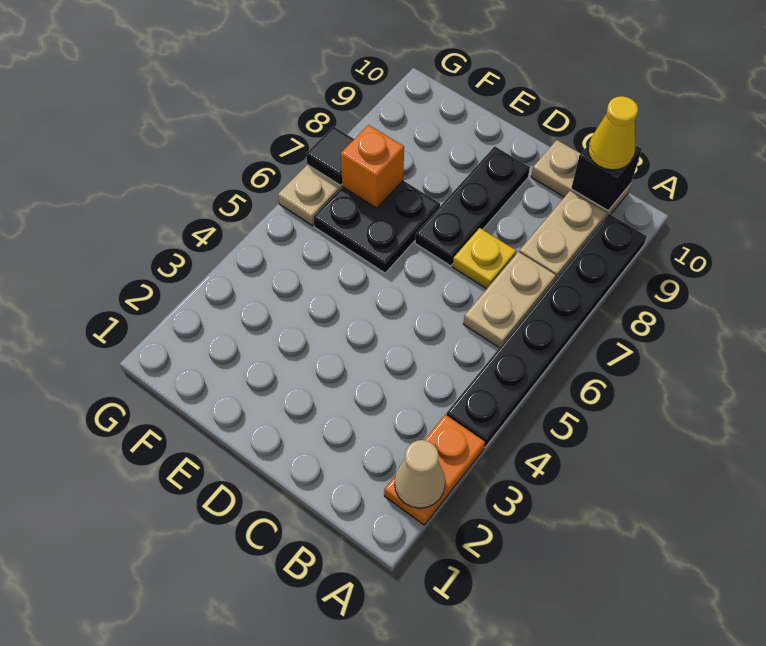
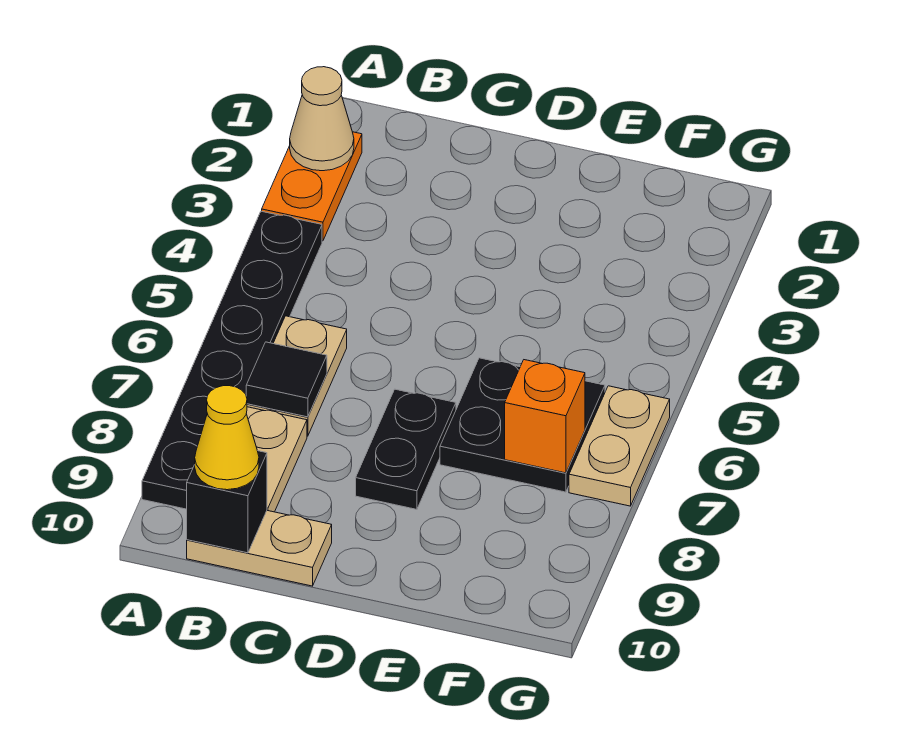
yellow plate C7 level 1 -> none
black plate D7:D9 level 1 -> black plate D7:D8 level 1
black tile G7 level 2 -> black tile B7 level 2

